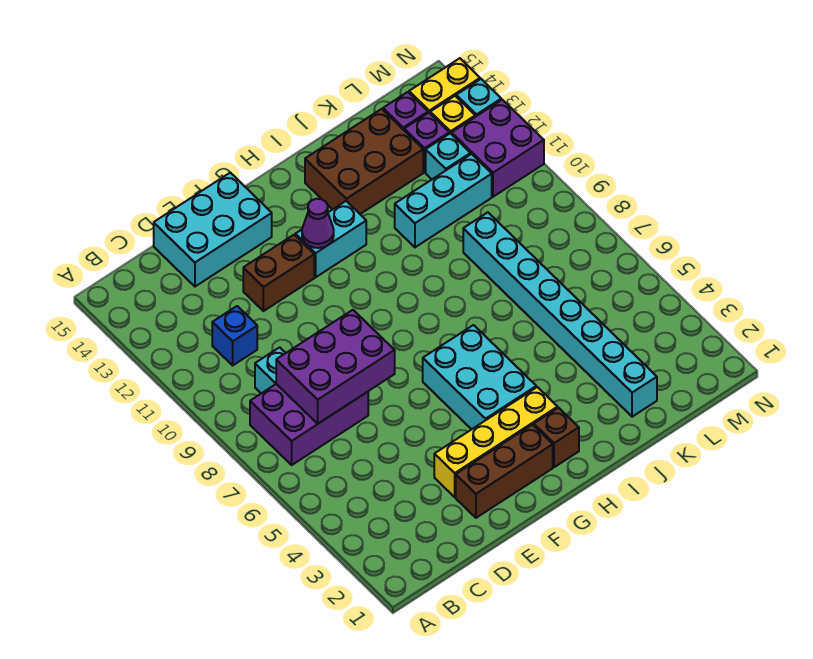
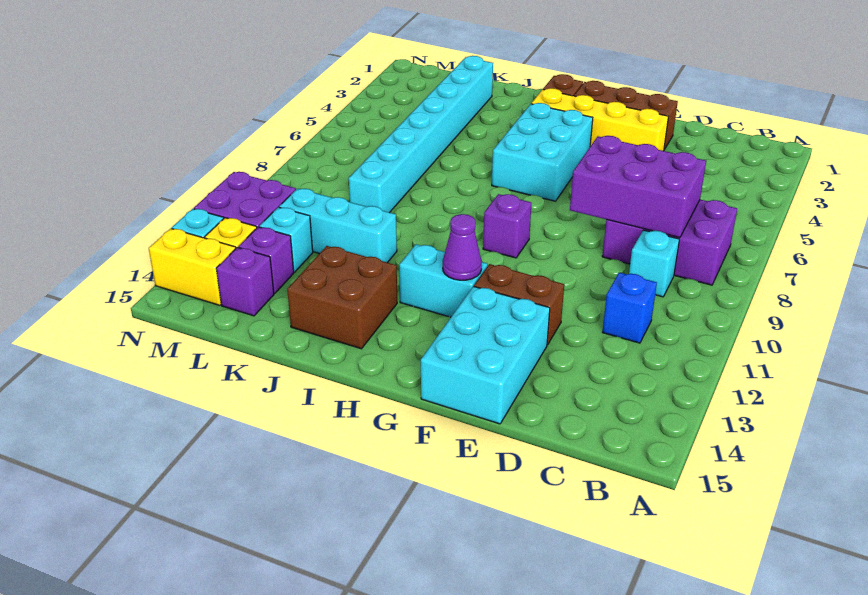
cyan brick D14:F15 level 1 -> cyan brick E13:F15 level 1
none -> purple brick G9 level 1
brown brick I13:K14 level 1 -> brown brick I13:J14 level 1

